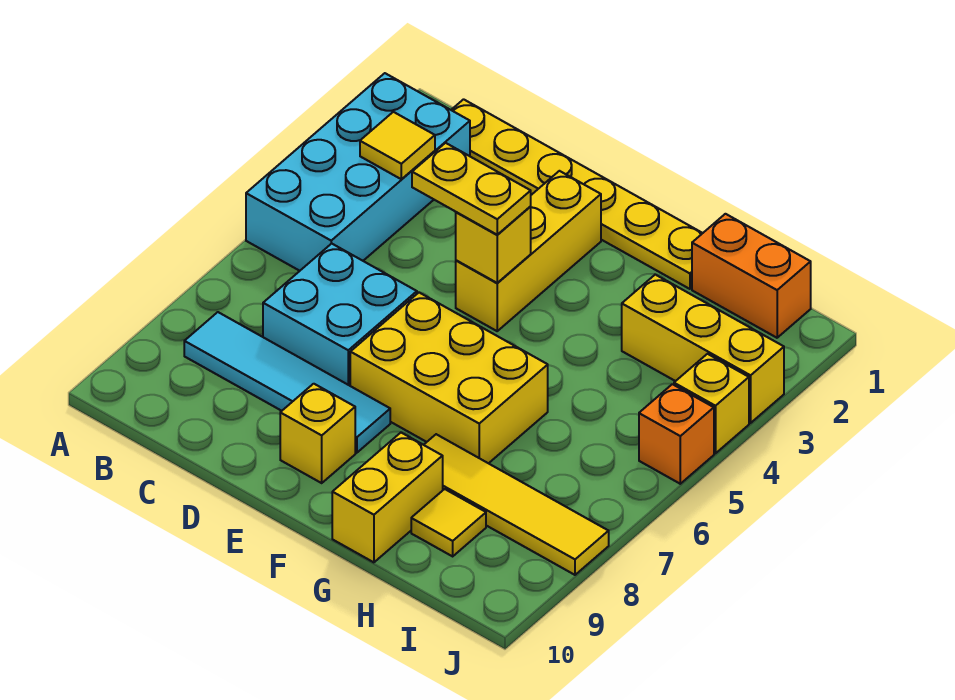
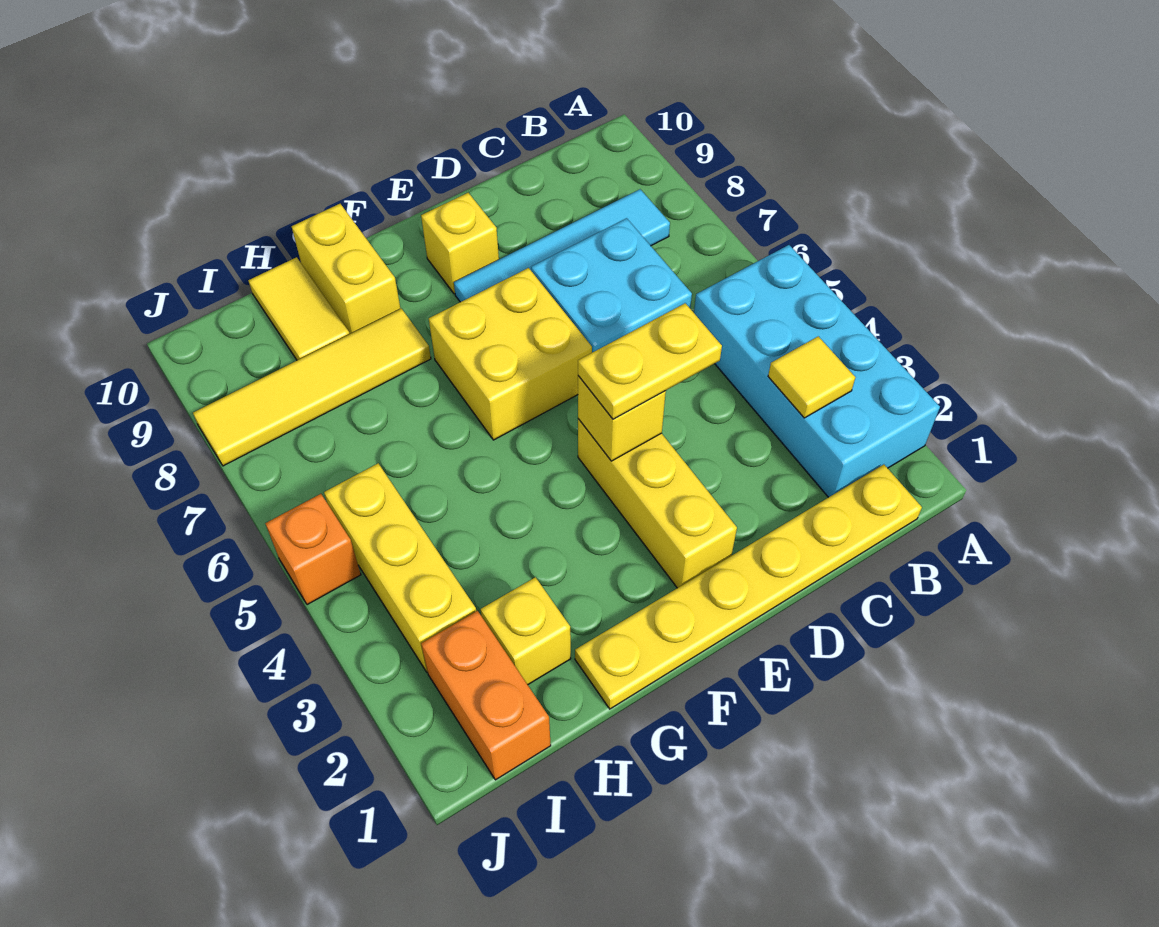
yellow brick E6:G7 level 1 -> yellow brick E6:F7 level 1
orange brick H1:I1 level 1 -> orange brick I1:I2 level 1
yellow brick H3:J3 level 1 -> yellow brick I3:I5 level 1
yellow tile H9 level 1 -> yellow tile H9:H10 level 1
yellow brick J4 level 1 -> yellow brick H2 level 1

